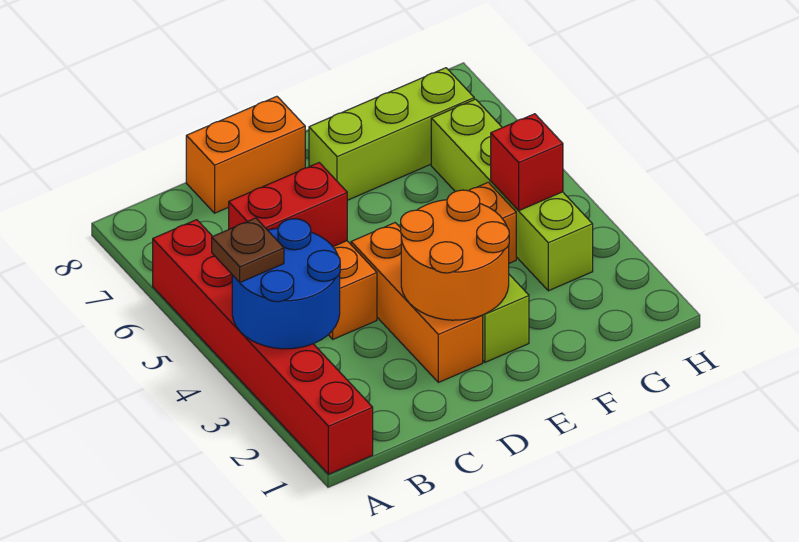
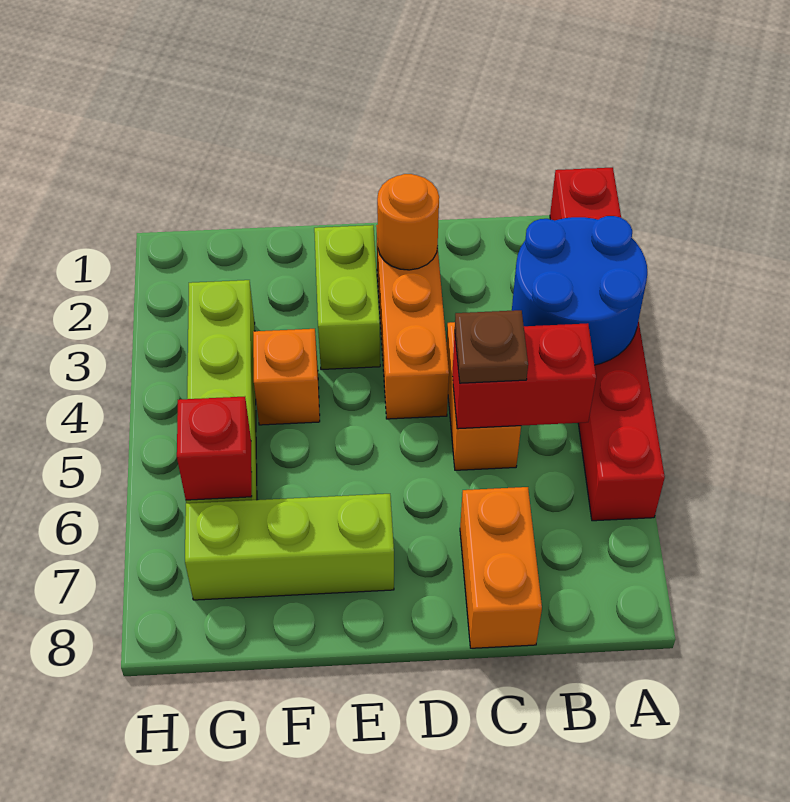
brown plate A4 level 3 -> brown plate C5 level 3
orange brick C8:D8 level 1 -> orange brick C7:C8 level 1
orange round brick D2:E3 level 2 -> orange round brick D2 level 2
red brick G4 level 2 -> red brick G6 level 2

